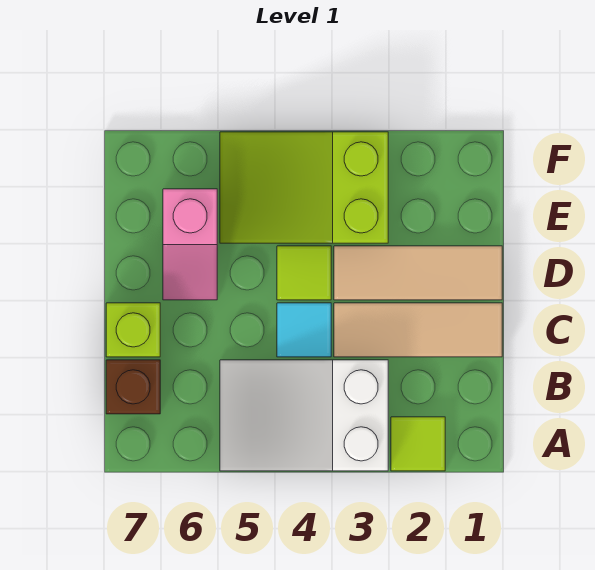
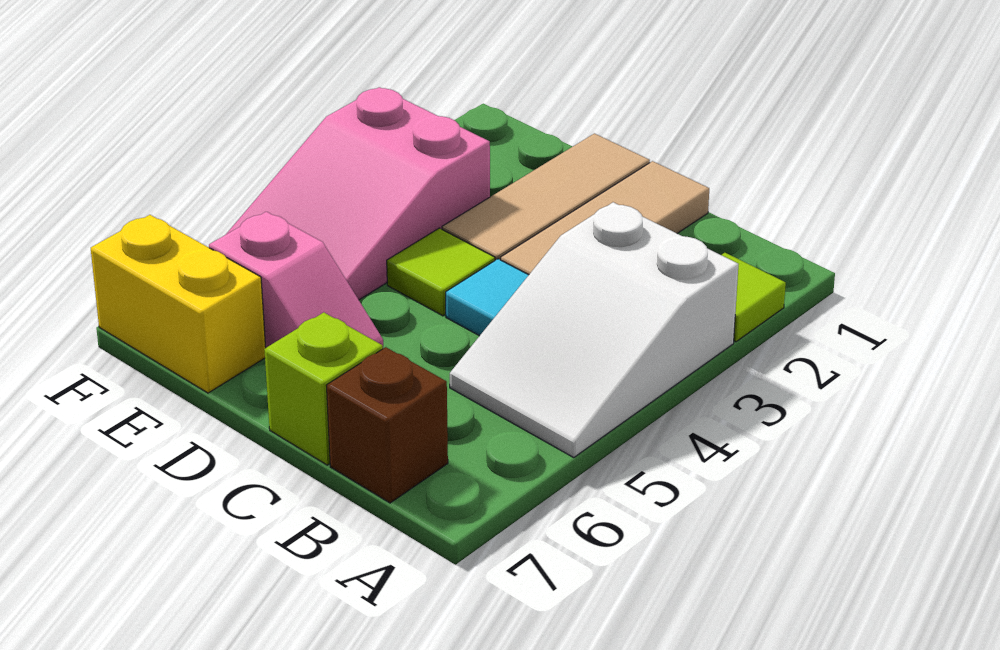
lime slope E3:F5 level 1 top 3 -> pink slope E3:F5 level 1 top 3
none -> yellow brick E7:F7 level 1

